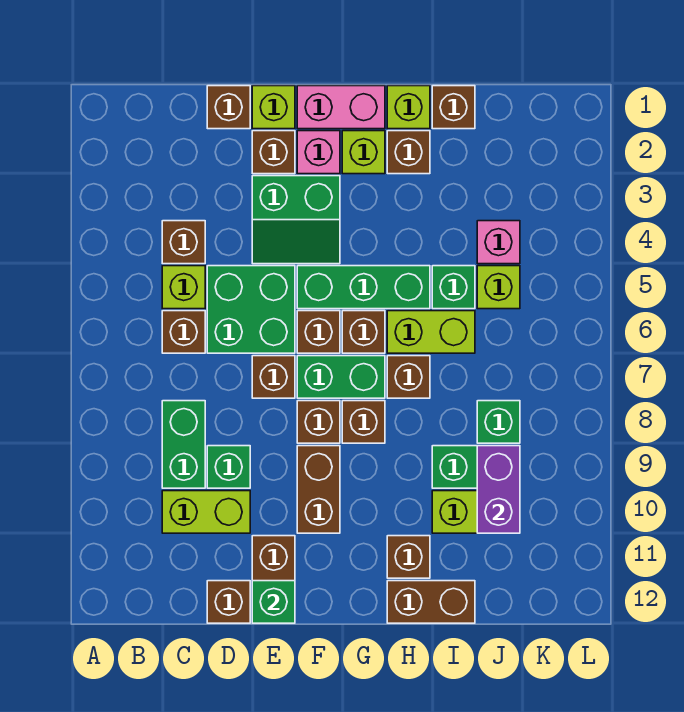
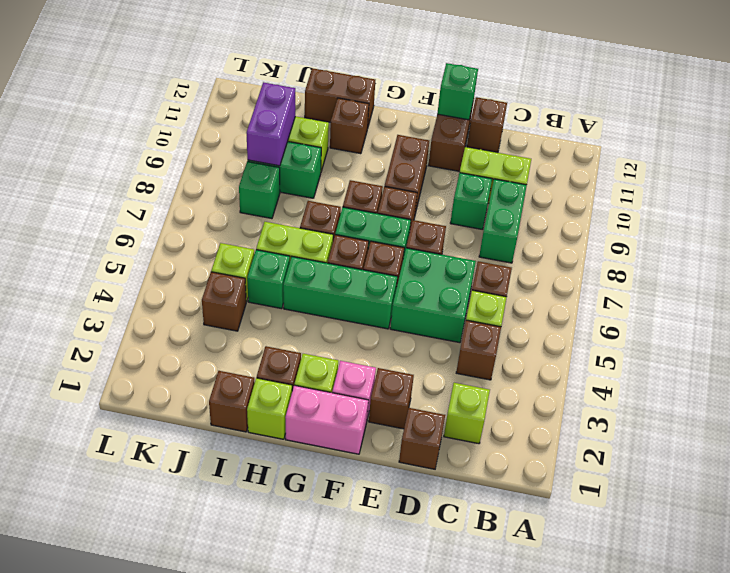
lime brick E1 level 1 -> lime brick C2 level 1
green slope E3:F4 level 1 top 3 -> none
pink brick J4 level 1 -> brown brick J4 level 1

